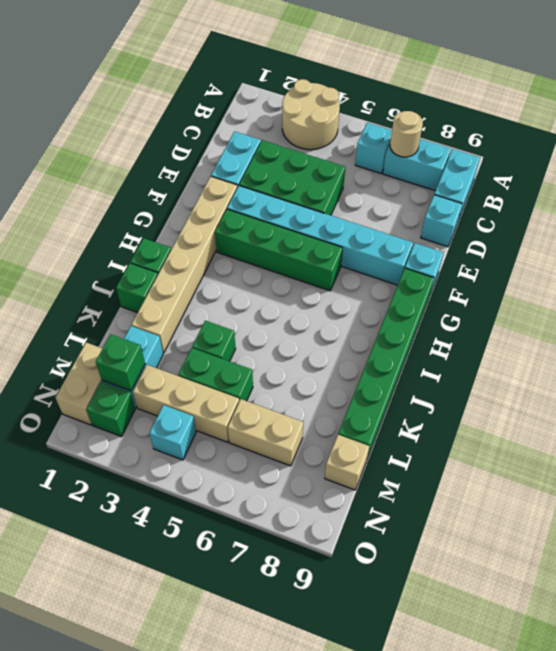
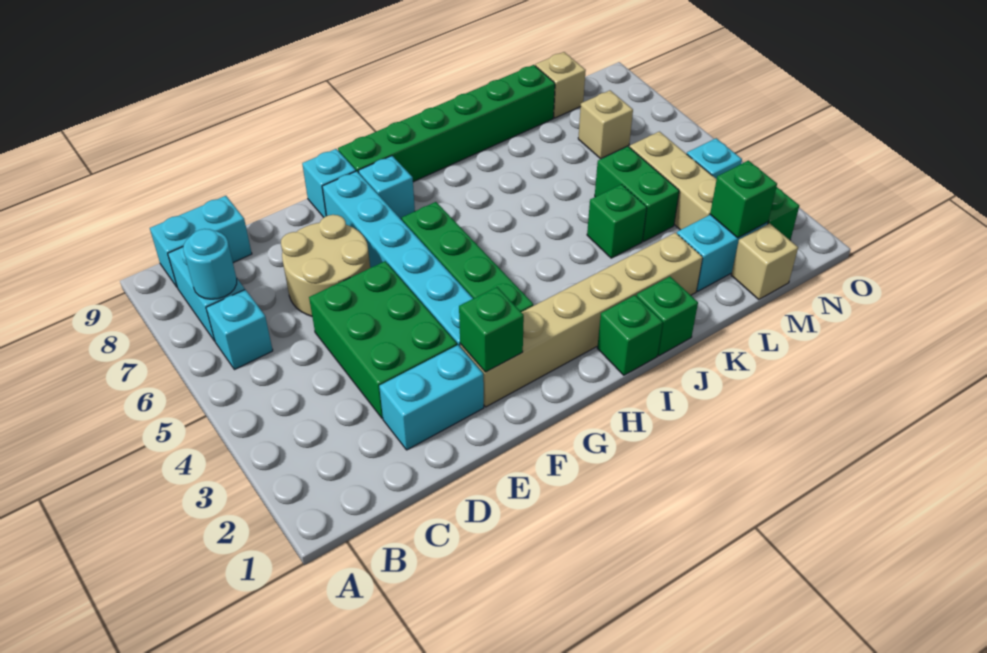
tan round brick A3:B4 level 1 -> tan round brick D6:E7 level 1
tan round brick B7 level 2 -> cyan round brick B7 level 2
cyan brick D9 level 1 -> cyan brick G8 level 1
none -> green brick F2 level 2
tan brick M1:N1 level 1 -> tan brick M1 level 1
tan brick M6:M7 level 1 -> tan brick M7 level 1

